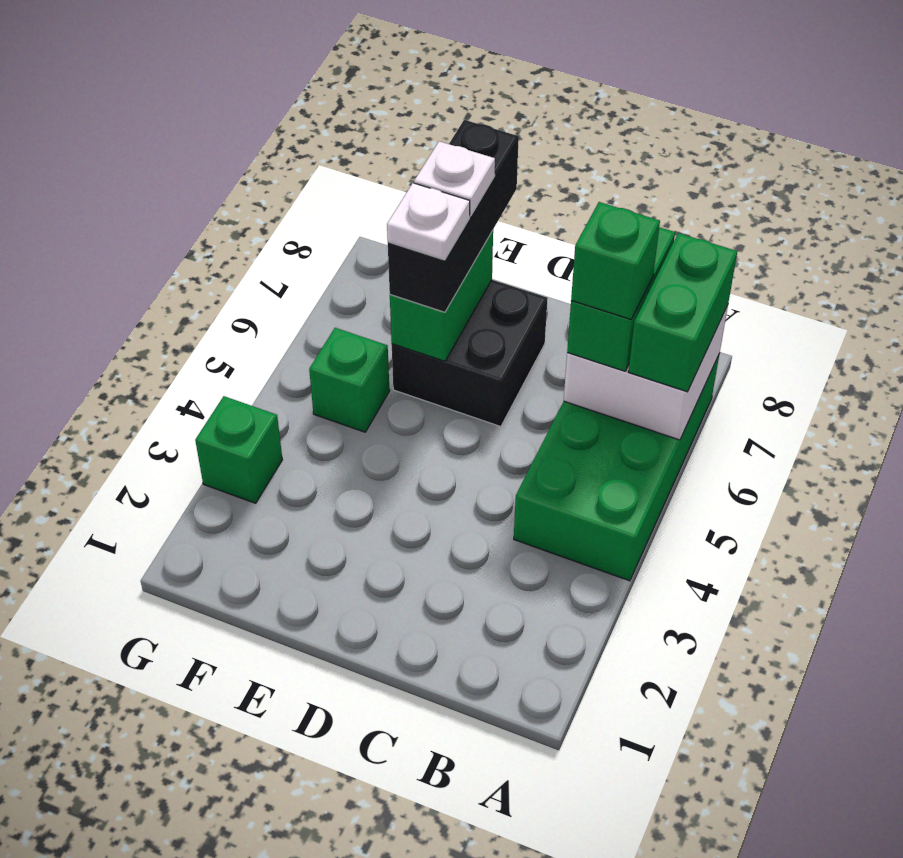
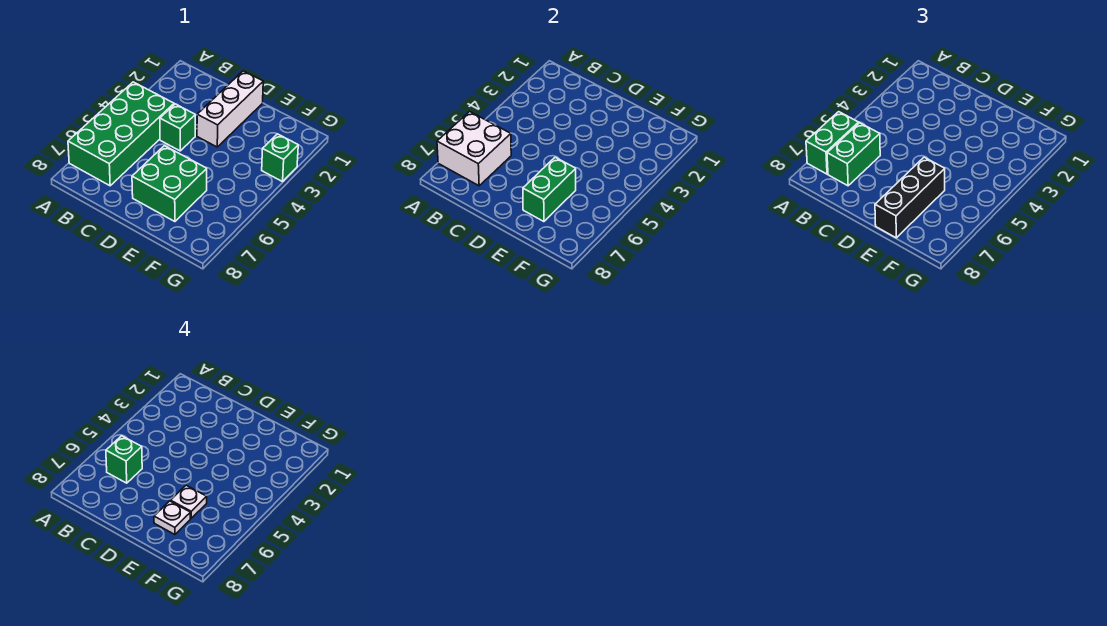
none -> white brick D1:D3 level 1
black brick D6:E7 level 1 -> green brick D6:E7 level 1
green brick F5 level 1 -> green brick C4 level 1

